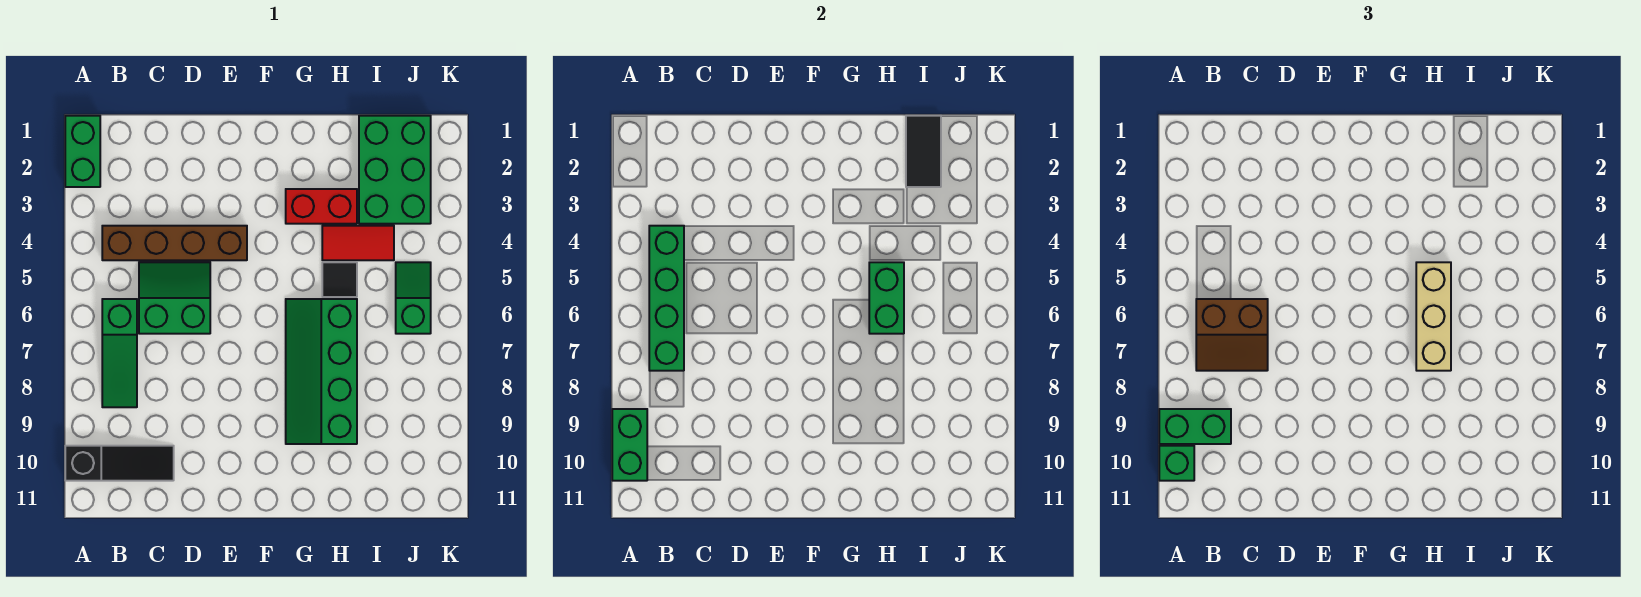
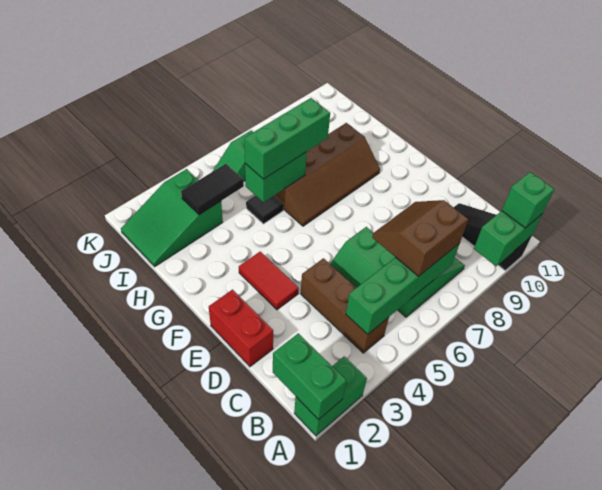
green brick A9:B9 level 3 -> green brick A1:B1 level 2
brown brick B4:E4 level 1 -> brown brick B4:D4 level 1
brown slope B6:C7 level 3 top 6 -> brown slope B6:C7 level 3 top B
red brick G3:H3 level 1 -> red brick D1:E1 level 1
green slope G6:H9 level 1 top H -> brown slope G6:H9 level 1 top H
red tile H4:I4 level 1 -> red tile E3:F3 level 1
tan brick H5:H7 level 3 -> green brick H5:H7 level 3
green brick I1:J3 level 1 -> green slope I1:J3 level 1 top 3
black tile I1:I2 level 2 -> black tile I3:I4 level 2

